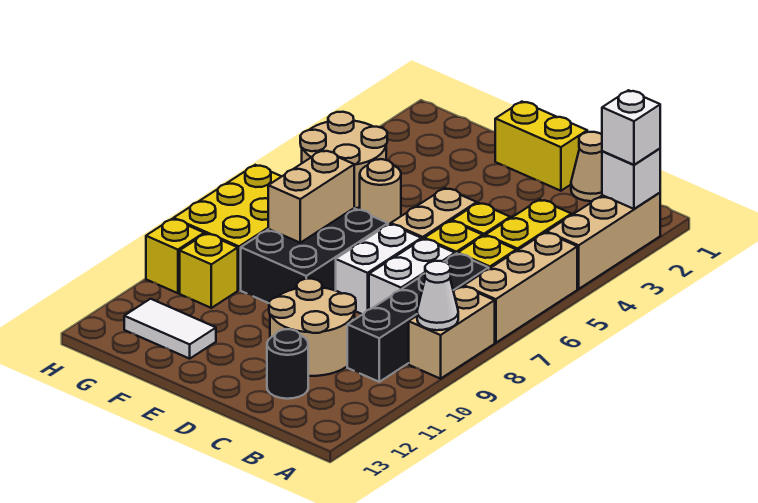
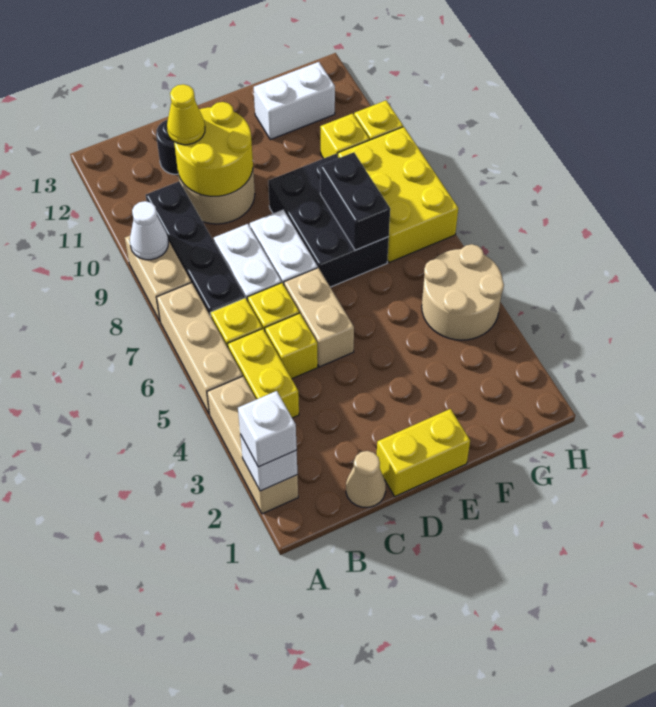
none -> yellow round brick C10:D11 level 2
none -> yellow cone C11 level 3
tan round brick F5 level 1 -> none
tan brick F7:F8 level 2 -> black brick F7:F8 level 2
white tile F12:G12 level 1 -> white brick F12:G12 level 1

